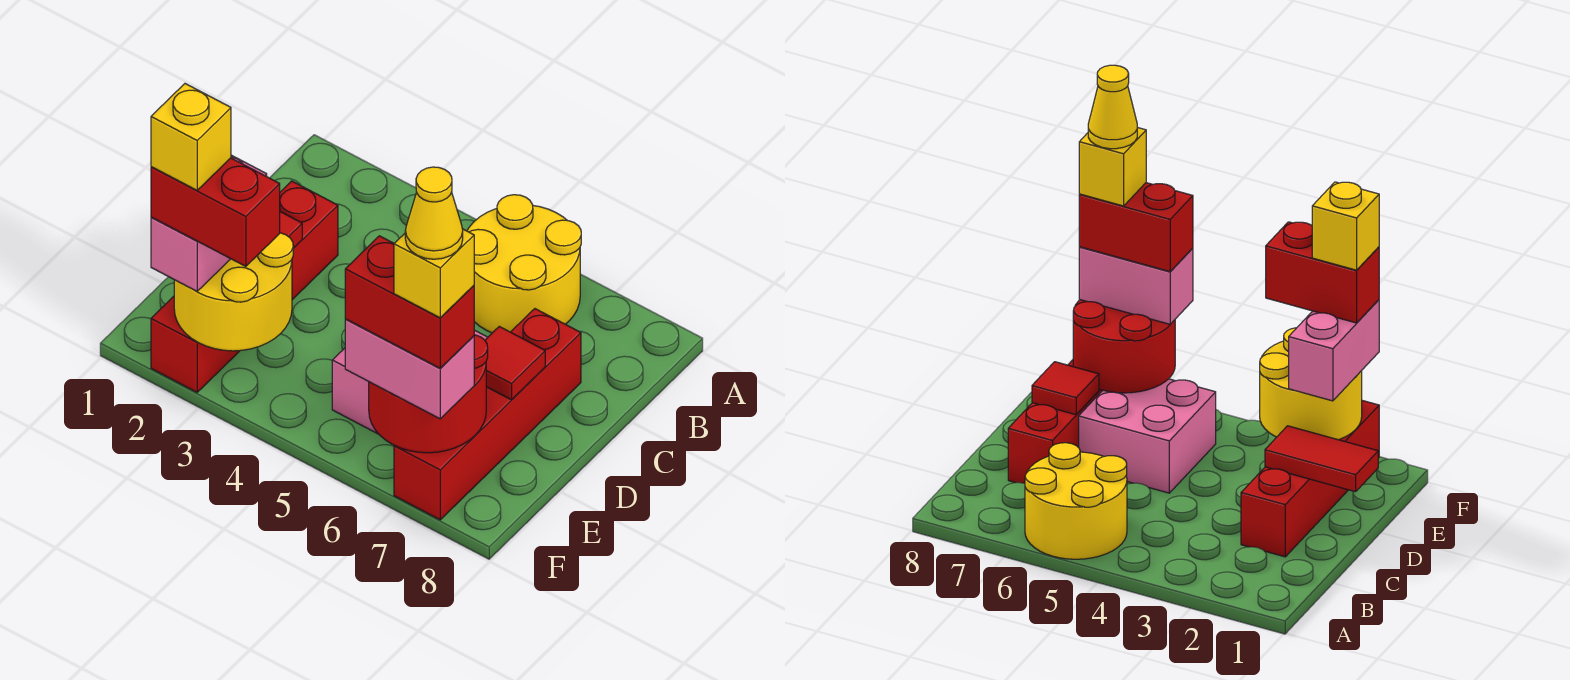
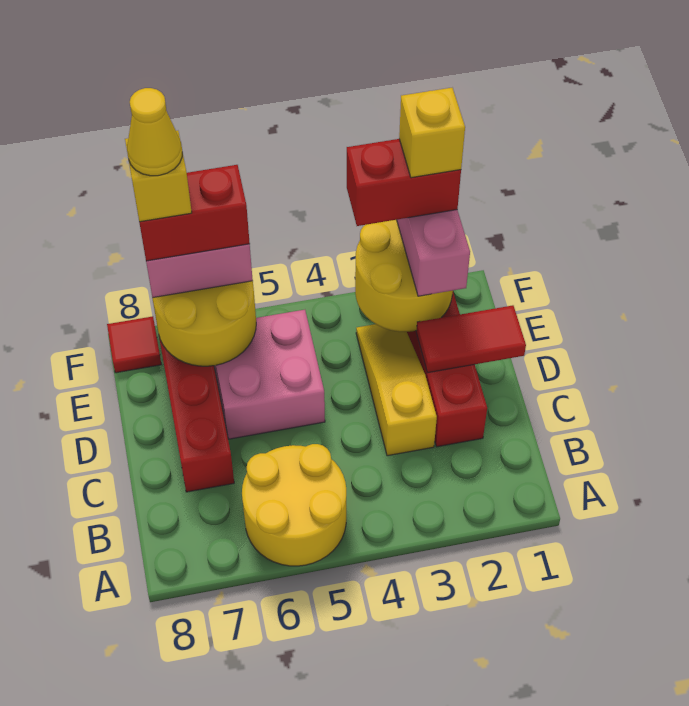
none -> yellow slope C3:E3 level 1 top C
red tile D7 level 2 -> red tile F8 level 1
red round brick E6:F7 level 2 -> yellow round brick E6:F7 level 2

